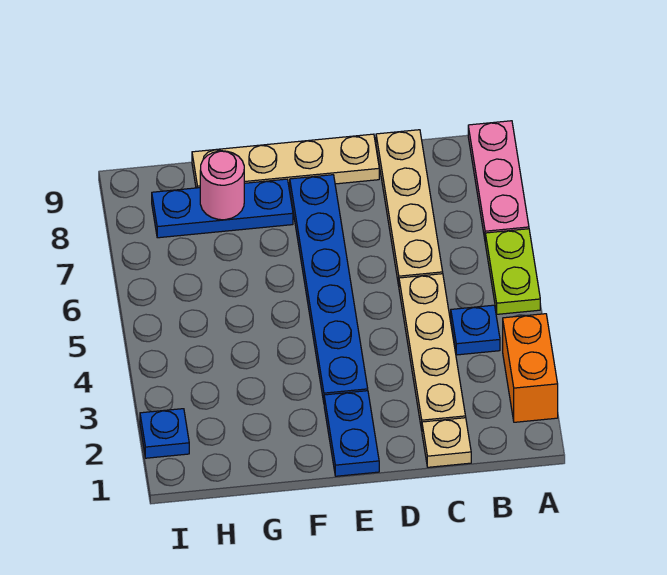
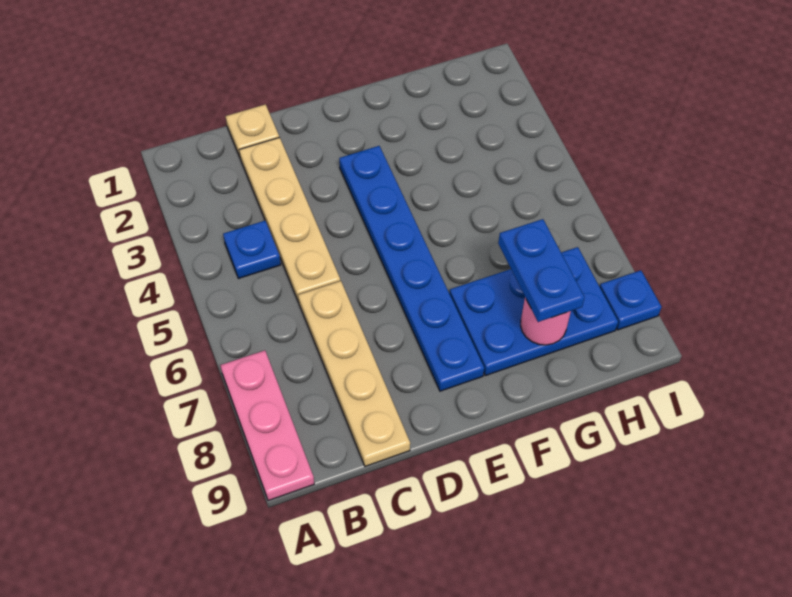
orange brick A2:A3 level 1 -> none
lime plate A5:A6 level 1 -> none
tan plate D9:G9 level 1 -> none
blue plate E1:E2 level 1 -> blue plate G7:G8 level 3
blue plate F8:H8 level 1 -> blue plate F7:H8 level 1
blue plate I2 level 1 -> blue plate I8 level 1

